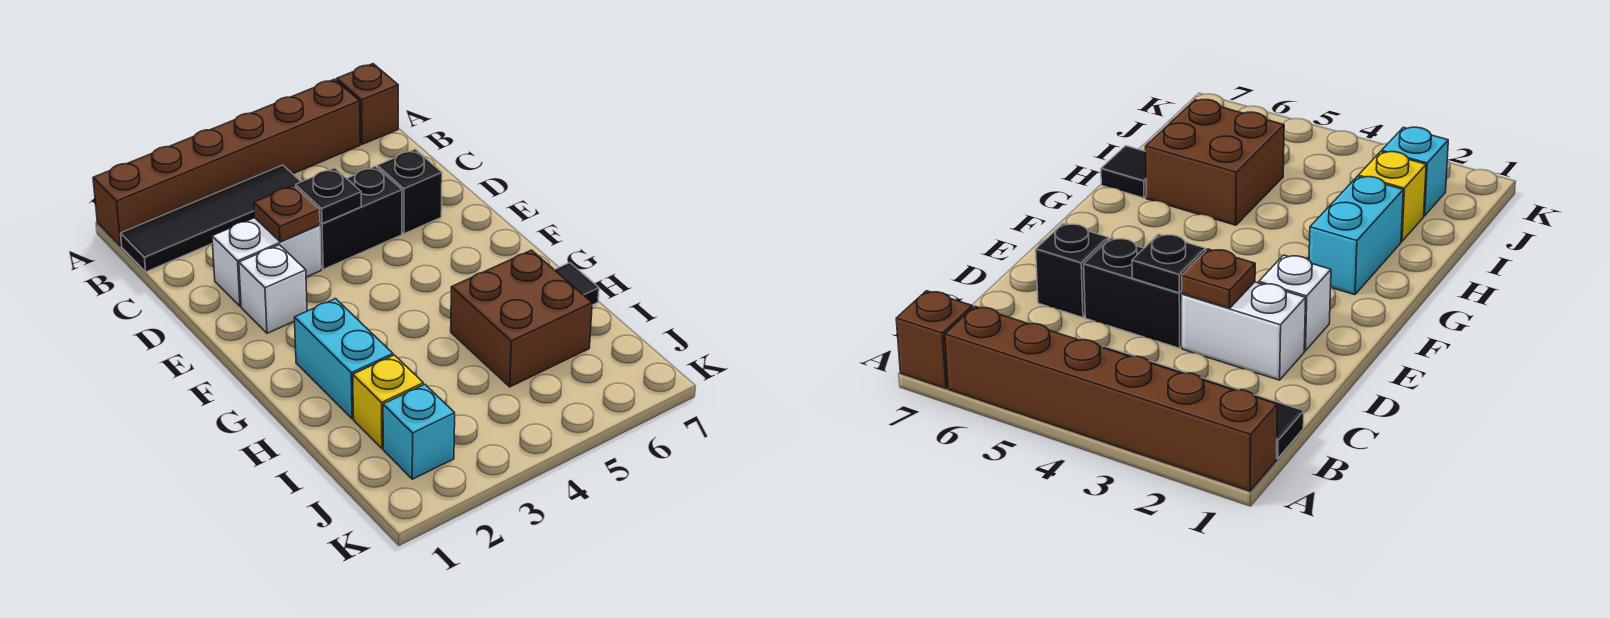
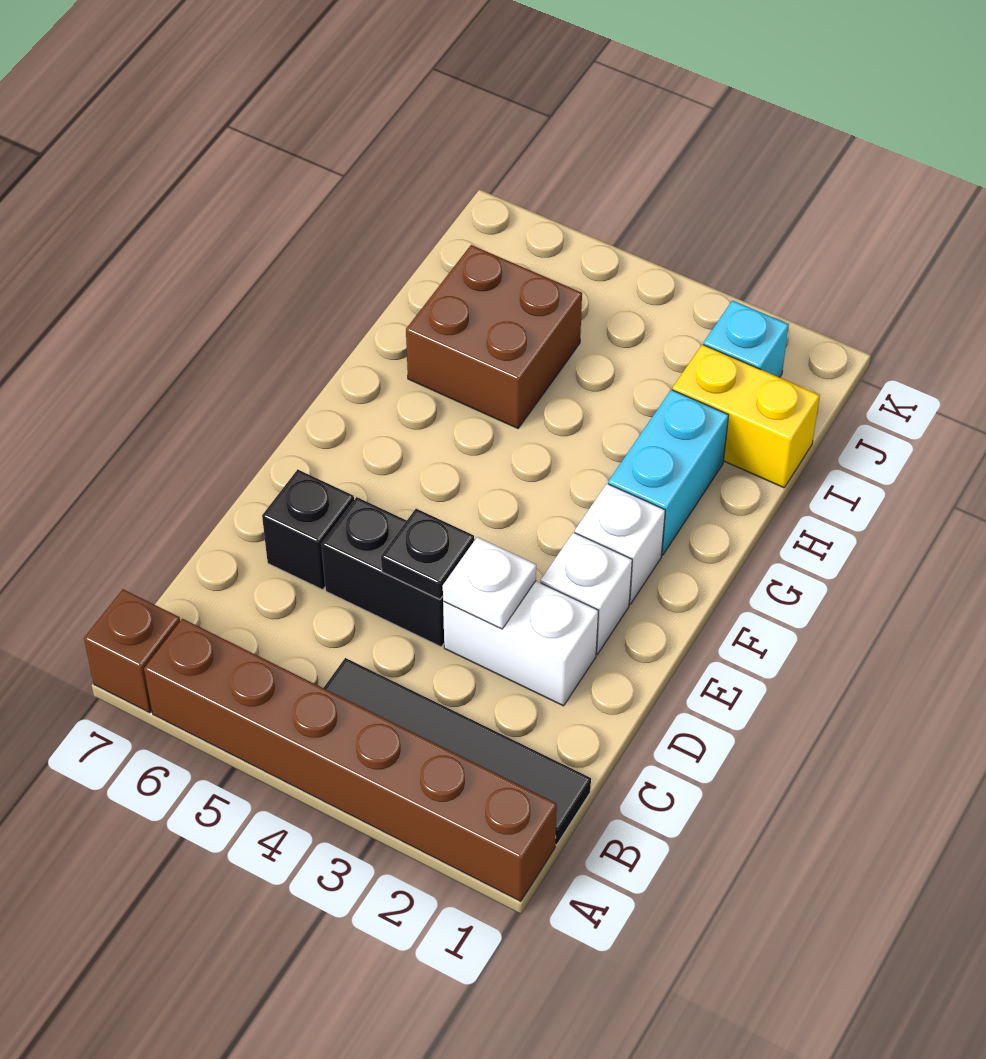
brown plate D3 level 2 -> white plate D3 level 2
none -> white brick F2 level 1
black tile H7 level 1 -> none
yellow brick I2 level 1 -> yellow brick I1:I2 level 1

